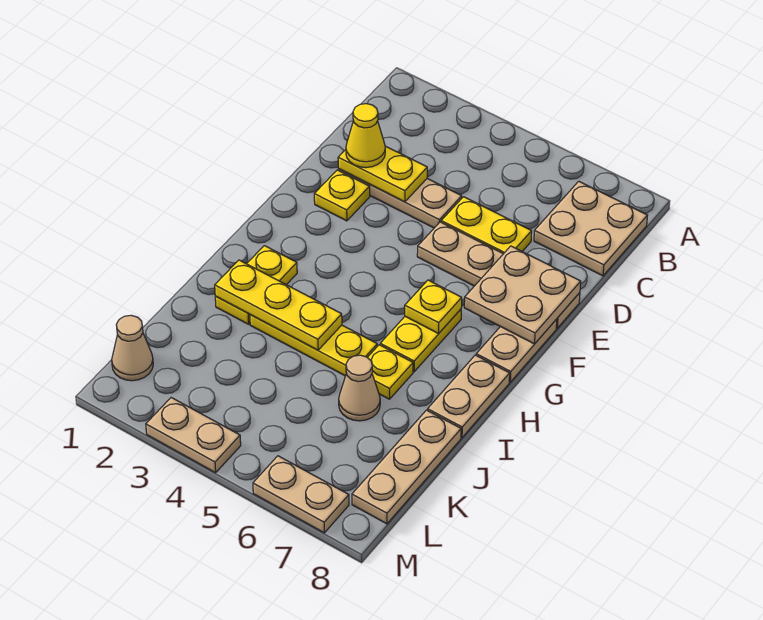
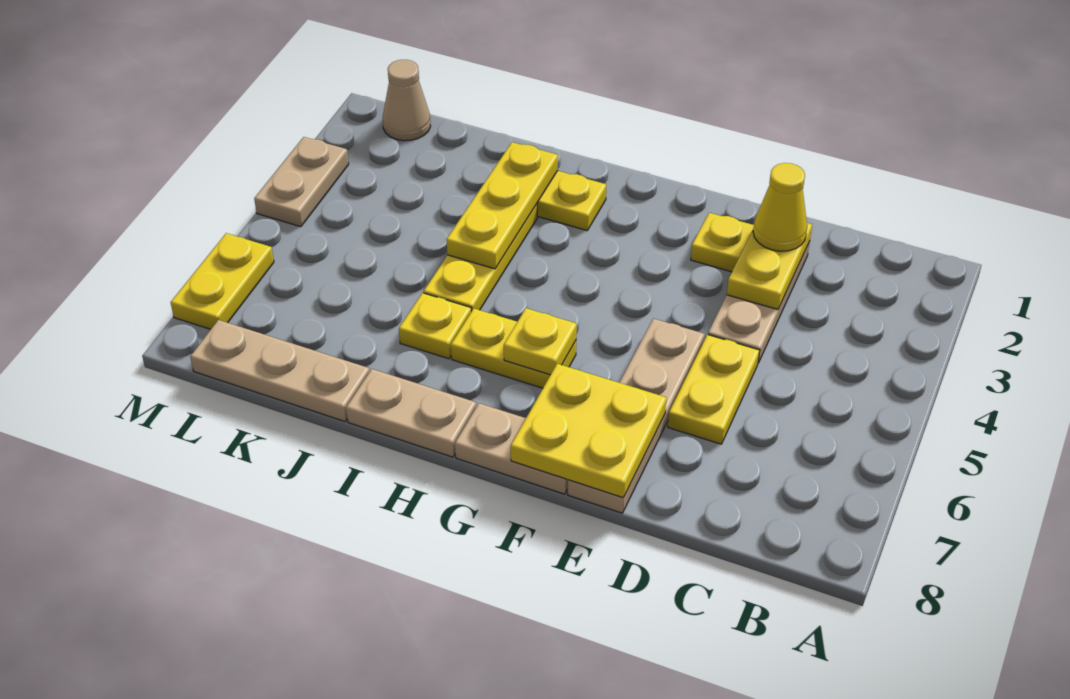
tan plate B7:C8 level 1 -> none
tan plate E7:F8 level 2 -> yellow plate E7:F8 level 2
tan cone J6 level 1 -> none
tan plate M6:M7 level 1 -> yellow plate M6:M7 level 1

